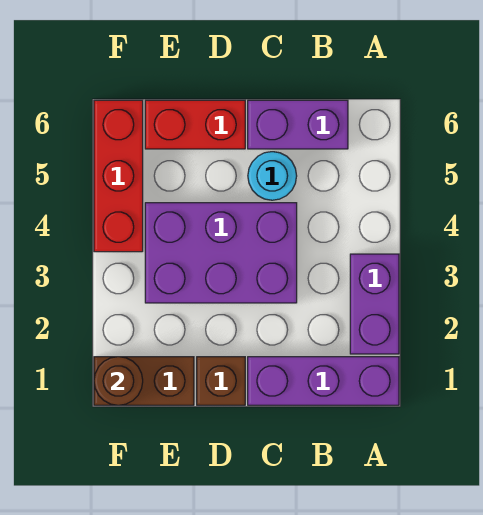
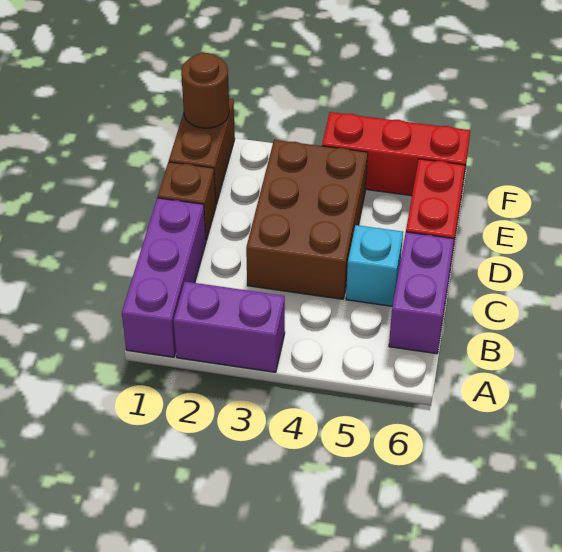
purple brick C3:E4 level 1 -> brown brick C3:E4 level 1
cyan round brick C5 level 1 -> cyan brick C5 level 1

